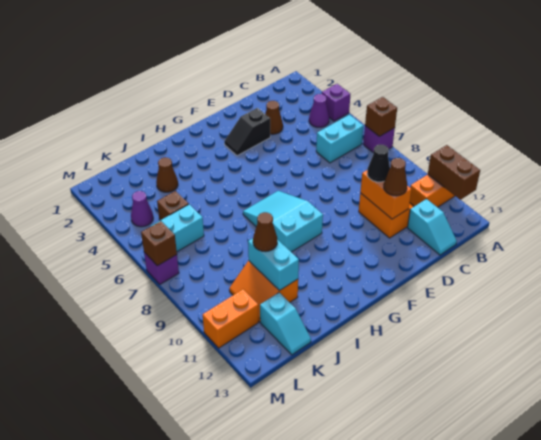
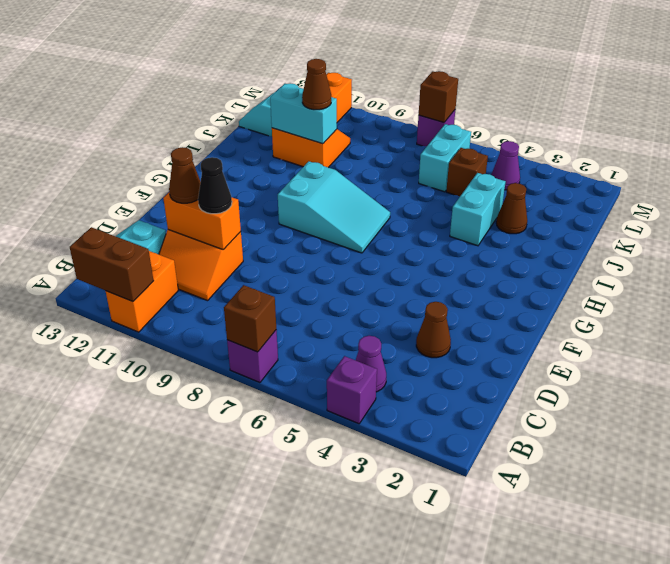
cyan brick B6:C6 level 1 -> cyan brick I4:J4 level 1
black slope E3:F3 level 1 top E -> none

